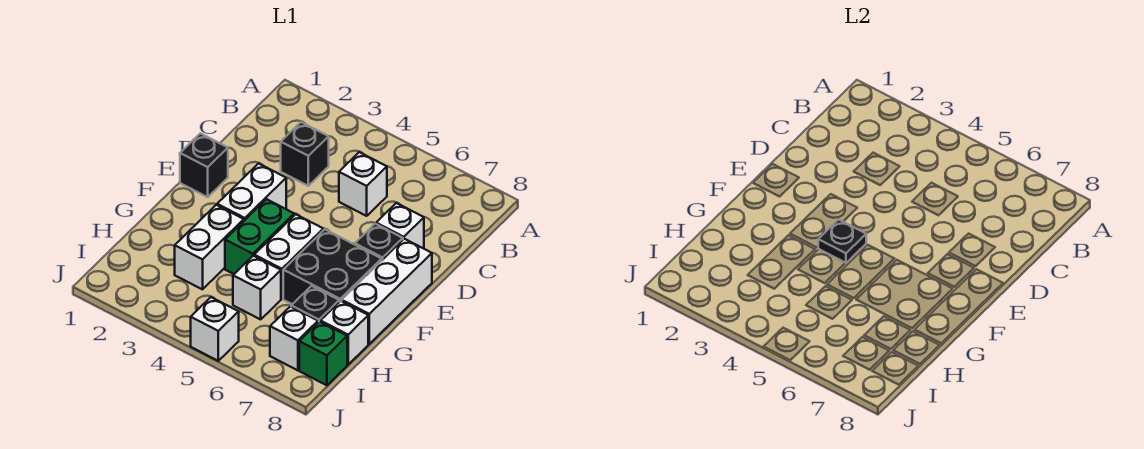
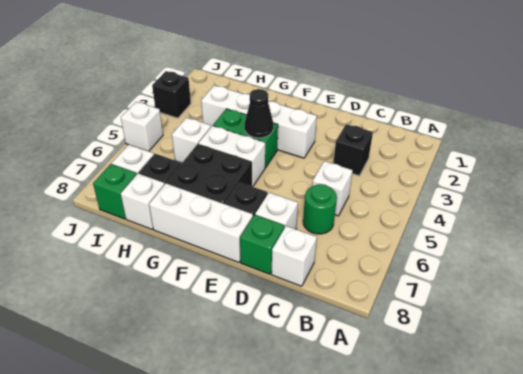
none -> green round brick C6 level 1
none -> white brick C8 level 1
none -> green brick D8 level 1
black brick E1 level 1 -> black brick J3 level 1
black plate F4 level 2 -> black cone F4 level 2

